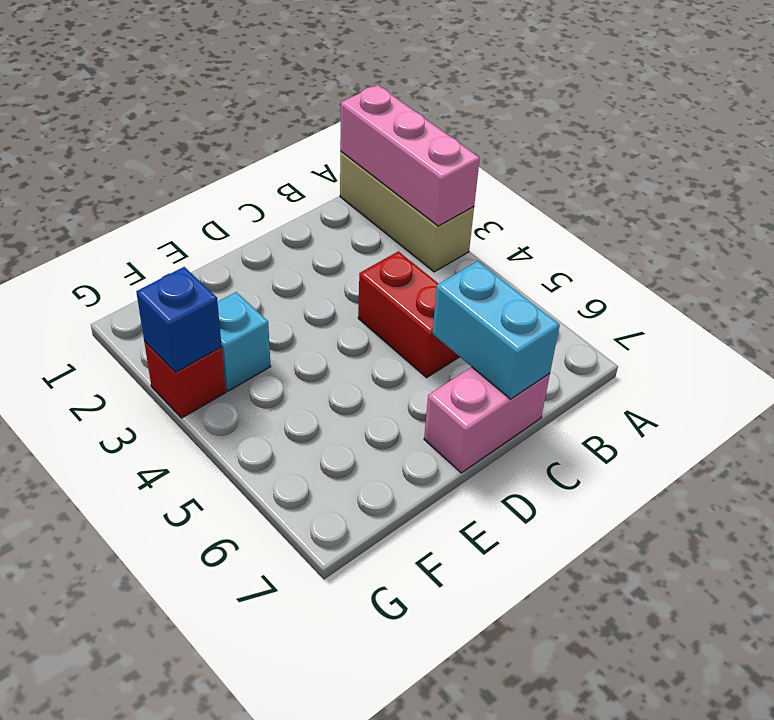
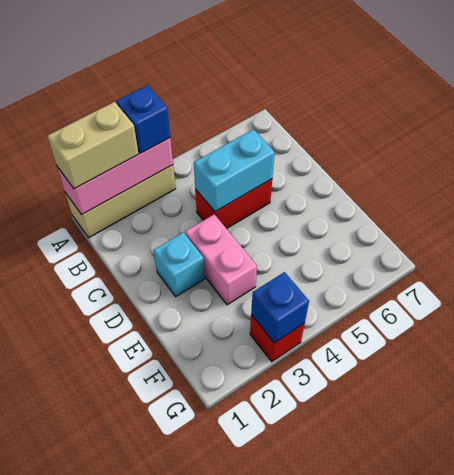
none -> tan brick A1:A2 level 3
none -> blue brick A3 level 3
cyan brick C6:C7 level 2 -> cyan brick C4:C5 level 2
pink brick C7:D7 level 1 -> pink brick D3:E3 level 1
cyan brick F3 level 1 -> cyan brick D2 level 1

